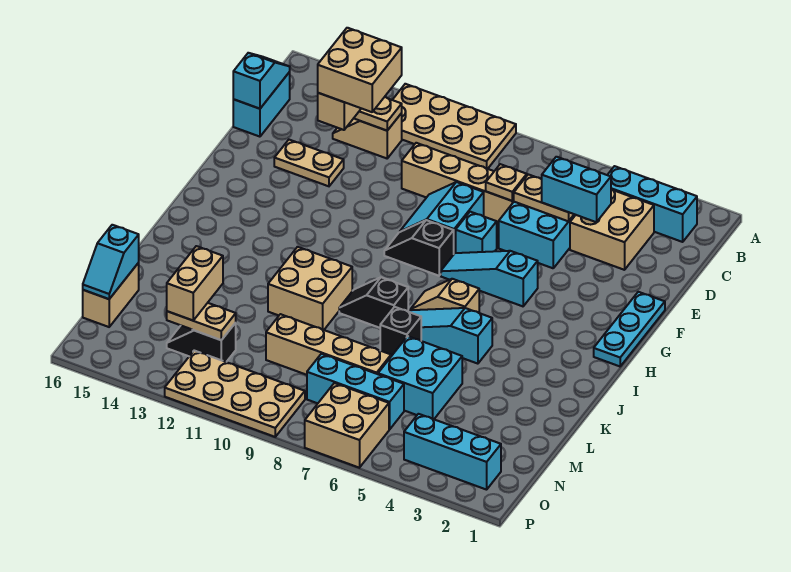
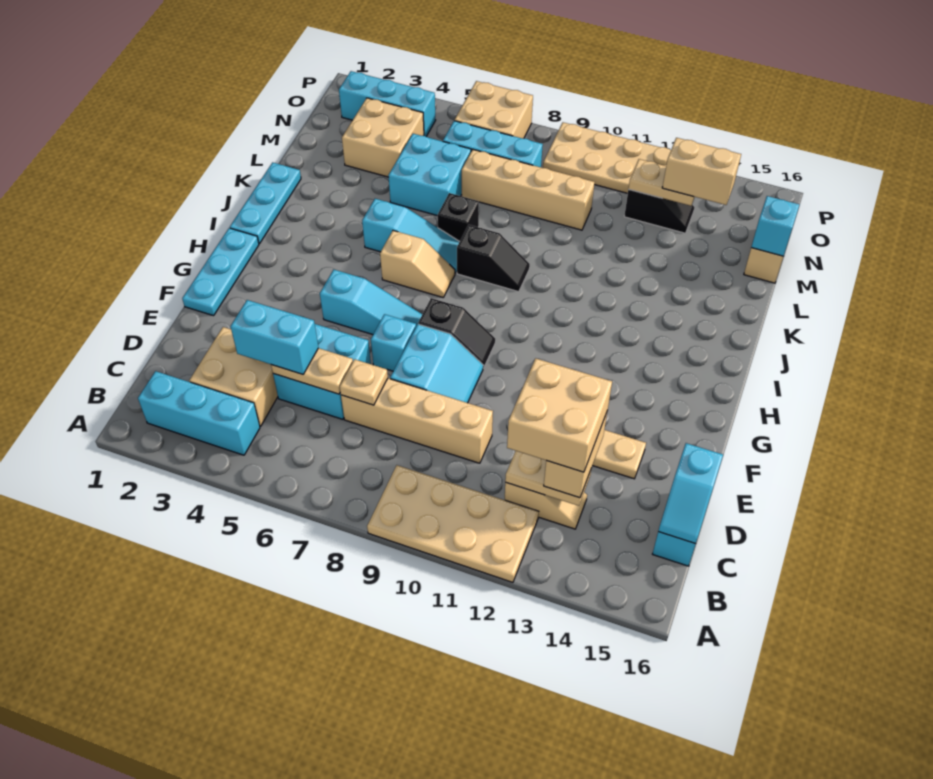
none -> cyan plate I1:K1 level 1
tan brick J10:K11 level 1 -> tan brick M3:N4 level 1
tan brick M13:N13 level 3 -> tan brick N13:N14 level 3

